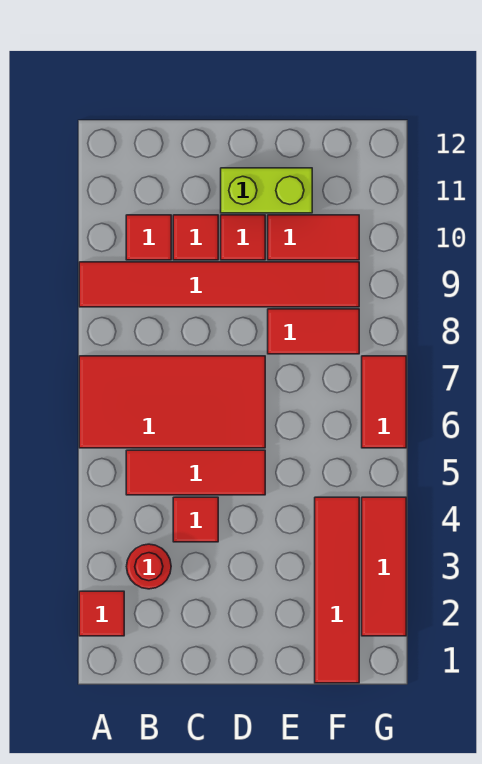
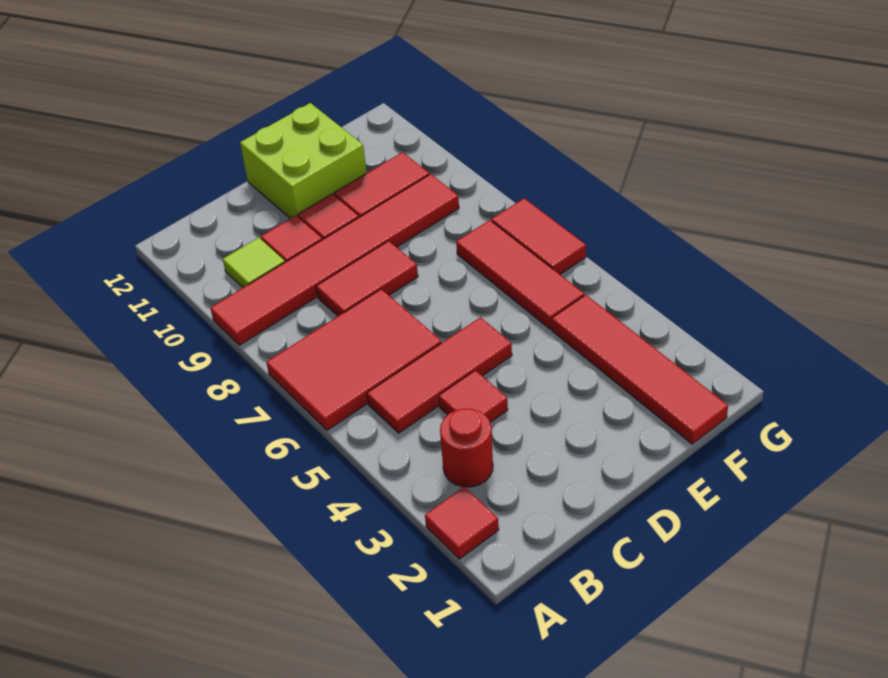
red tile A6:D7 level 1 -> red tile A6:C7 level 1
red tile B10 level 1 -> lime tile B10 level 1
lime brick D11:E11 level 1 -> lime brick D11:E12 level 1
red tile E8:F8 level 1 -> red tile C8:D8 level 1
red tile G2:G4 level 1 -> red tile F5:F7 level 1

